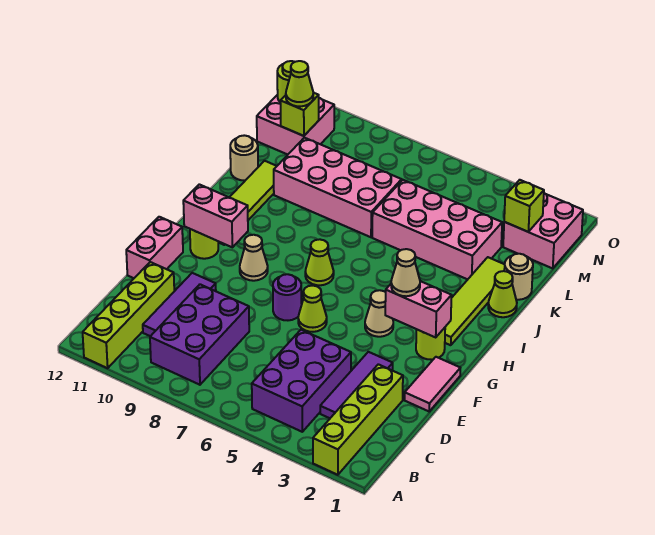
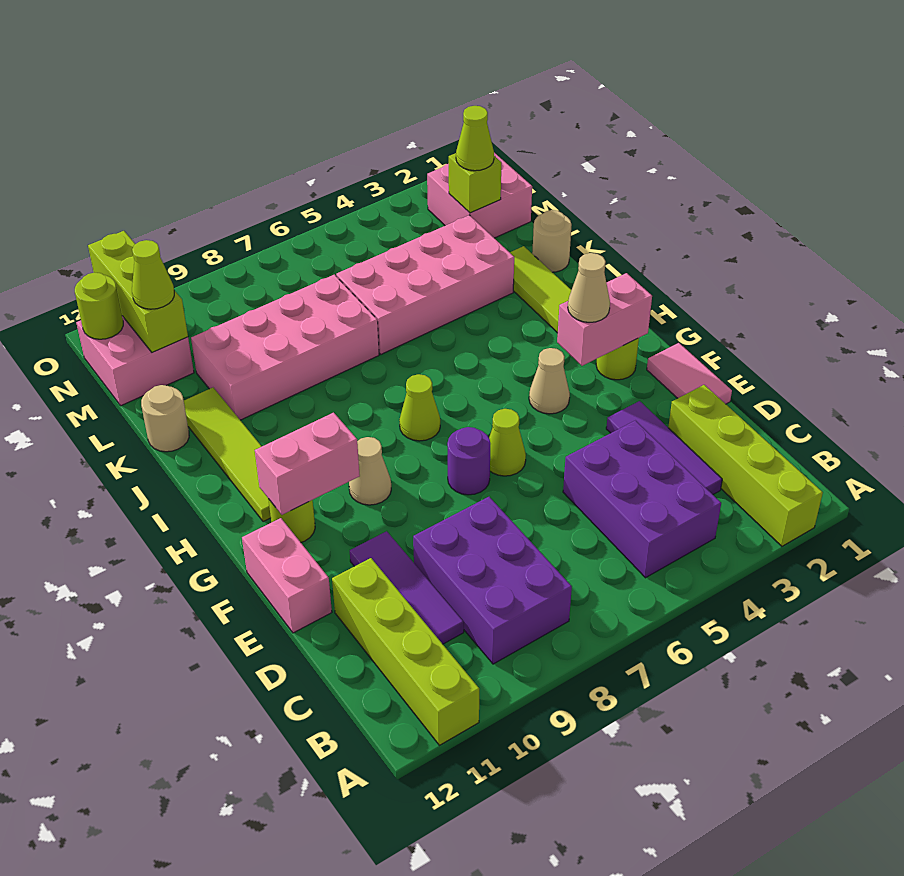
lime cone J1 level 1 -> lime cone M2 level 3
lime brick M11 level 2 -> lime brick M11:O11 level 2

